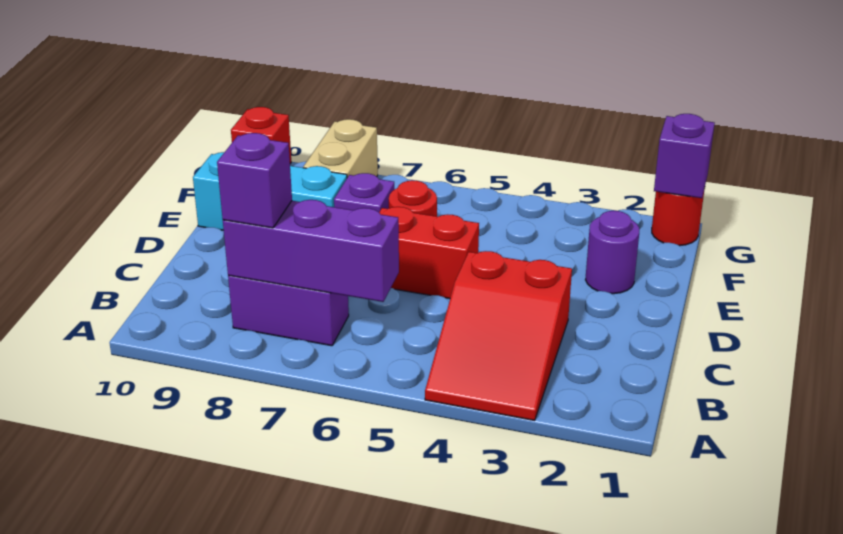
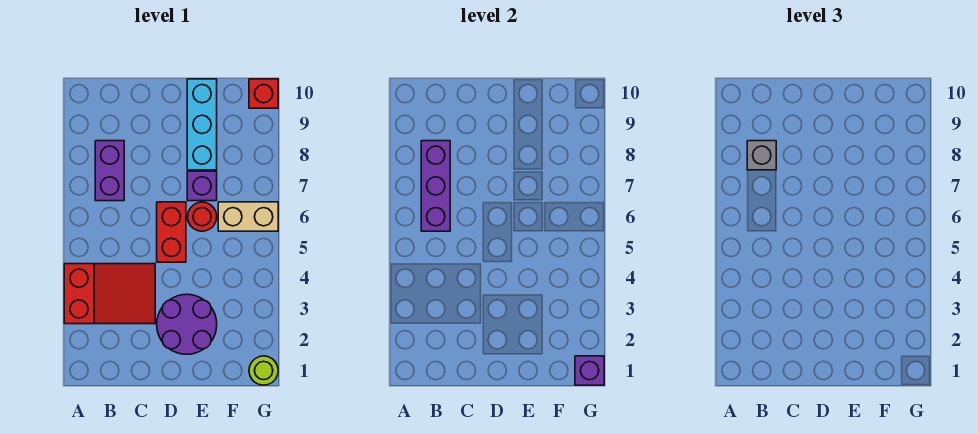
red slope A3:C4 level 1 top C -> red slope A3:C4 level 1 top A
purple brick B8 level 3 -> grey brick B8 level 3
purple round brick E2 level 1 -> purple round brick D2:E3 level 1
tan brick F8:G8 level 1 -> tan brick F6:G6 level 1
red round brick G1 level 1 -> lime round brick G1 level 1

